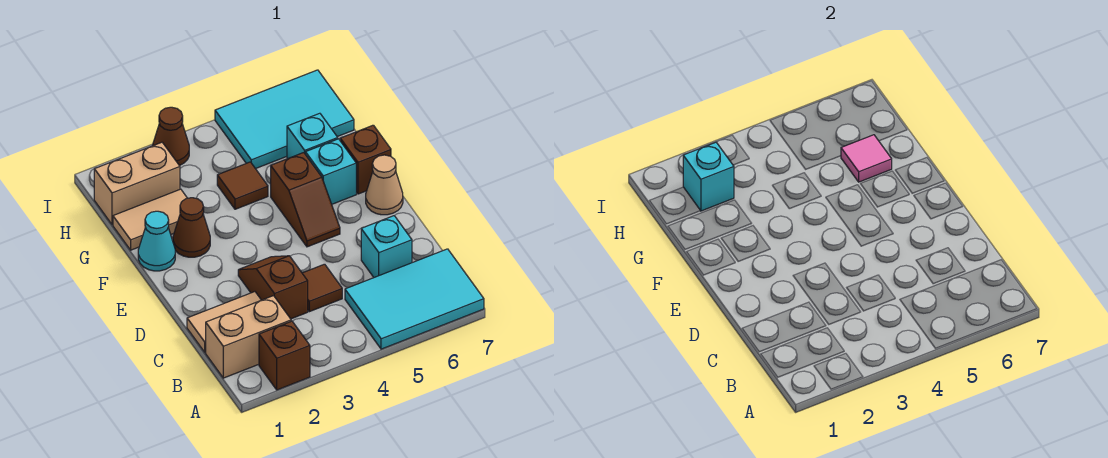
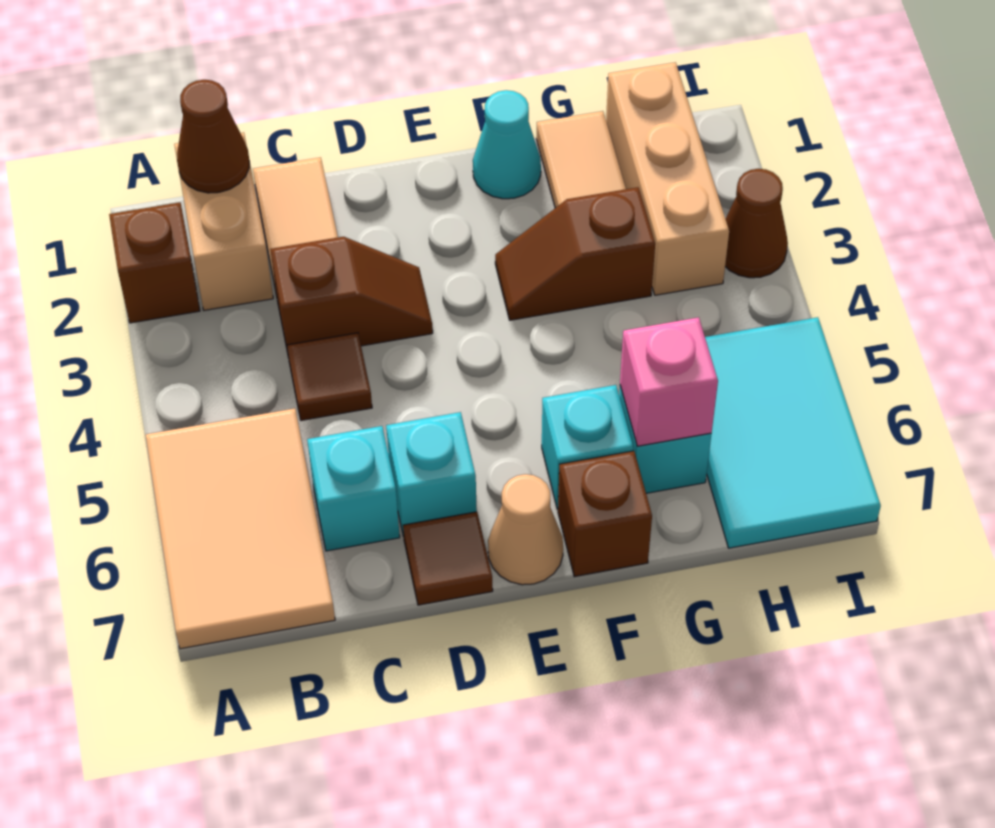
cyan tile A5:B7 level 1 -> tan tile A5:B7 level 1
brown slope E5:F5 level 1 top F -> brown slope F3:G3 level 1 top G
brown cone F2 level 1 -> brown cone B1 level 2
brown tile G4 level 1 -> brown tile D7 level 1
pink tile G6 level 2 -> pink brick G6 level 2
tan brick H1:H2 level 1 -> tan brick H1:H3 level 1
cyan brick H2 level 2 -> cyan brick D6 level 1

